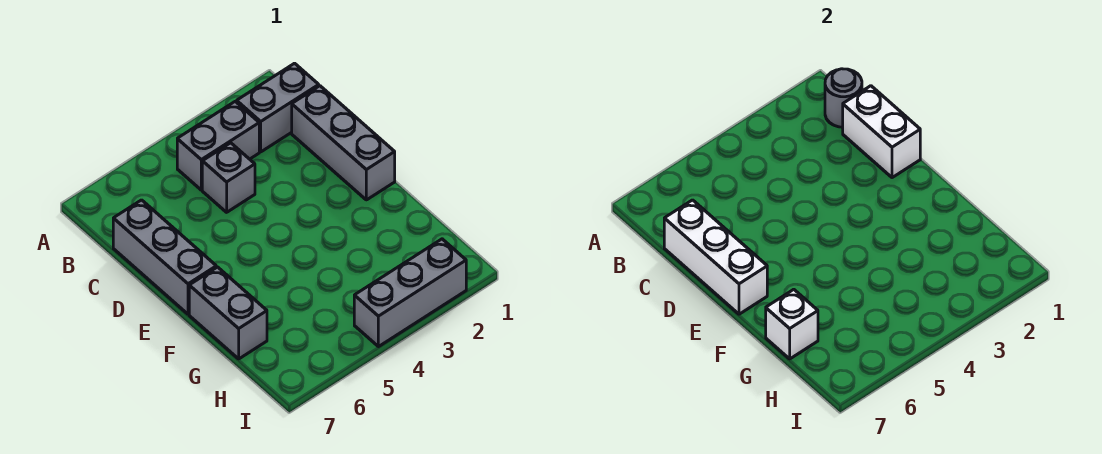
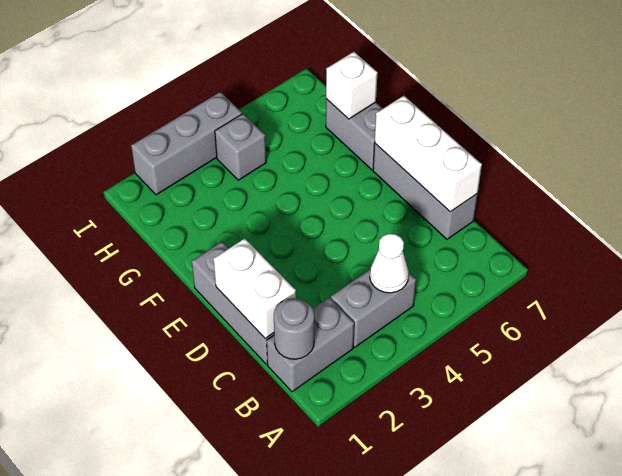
none -> white cone B4 level 2
grey brick C4 level 1 -> grey brick H4 level 1

